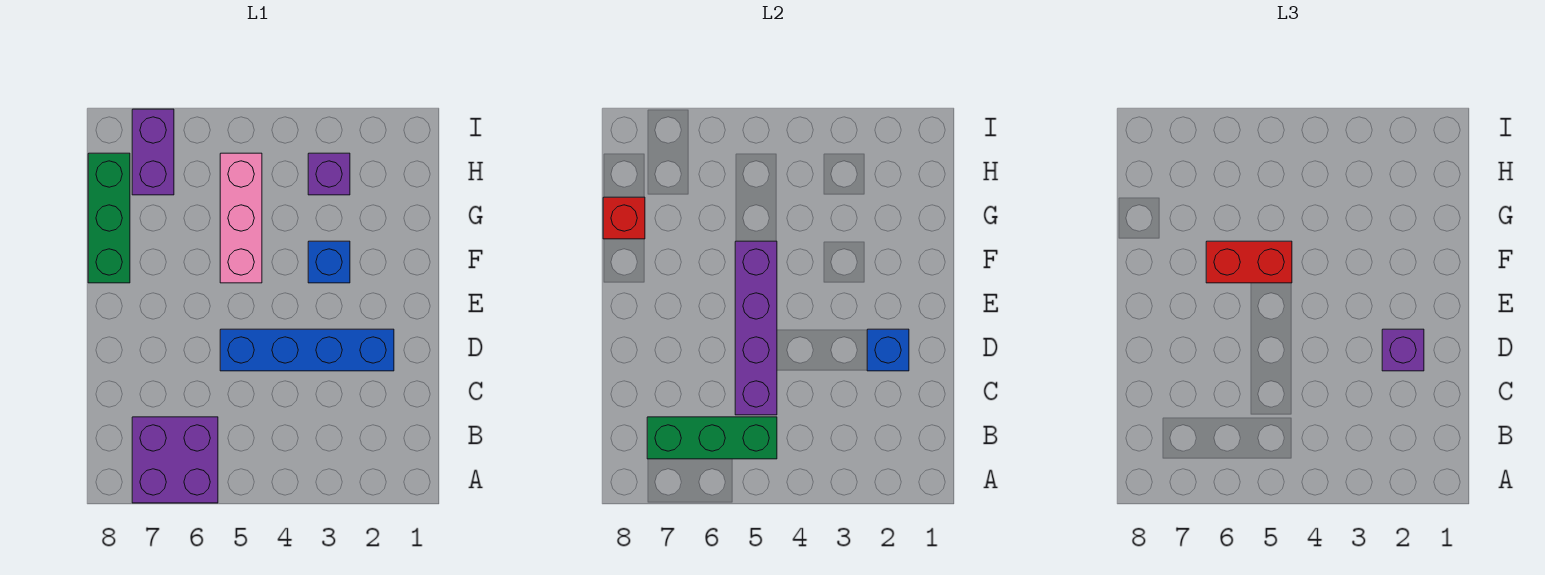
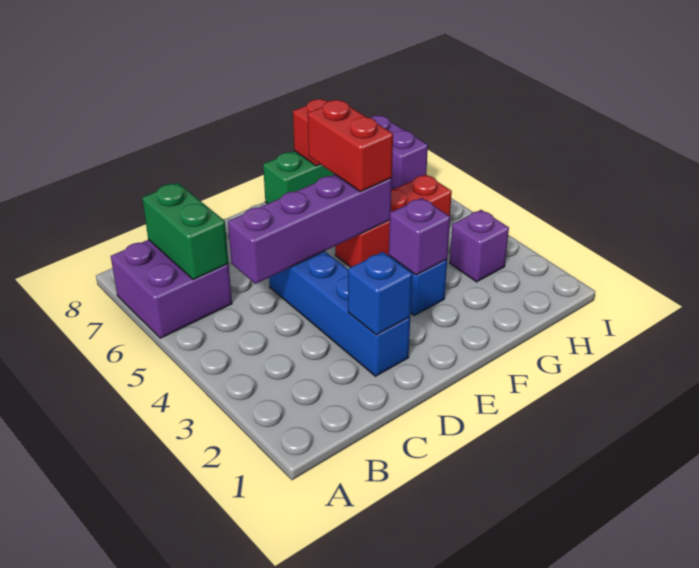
green brick B5:B7 level 2 -> green brick B6:B7 level 2
purple brick D2 level 3 -> purple brick F3 level 2
pink brick F5:H5 level 1 -> red brick F5:H5 level 1
purple brick H7:I7 level 1 -> purple brick I7:I8 level 1

